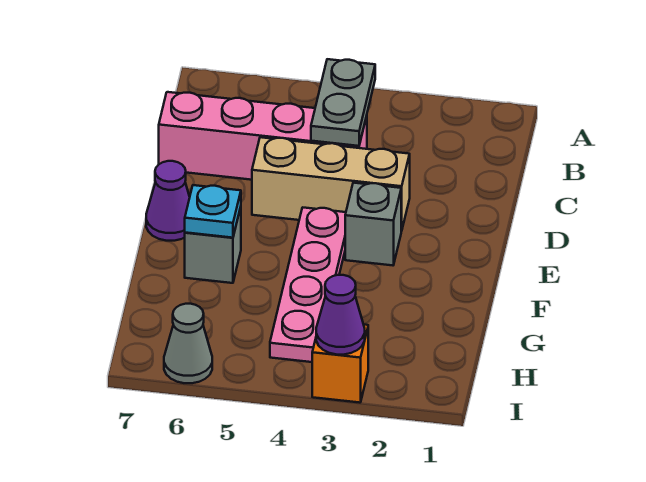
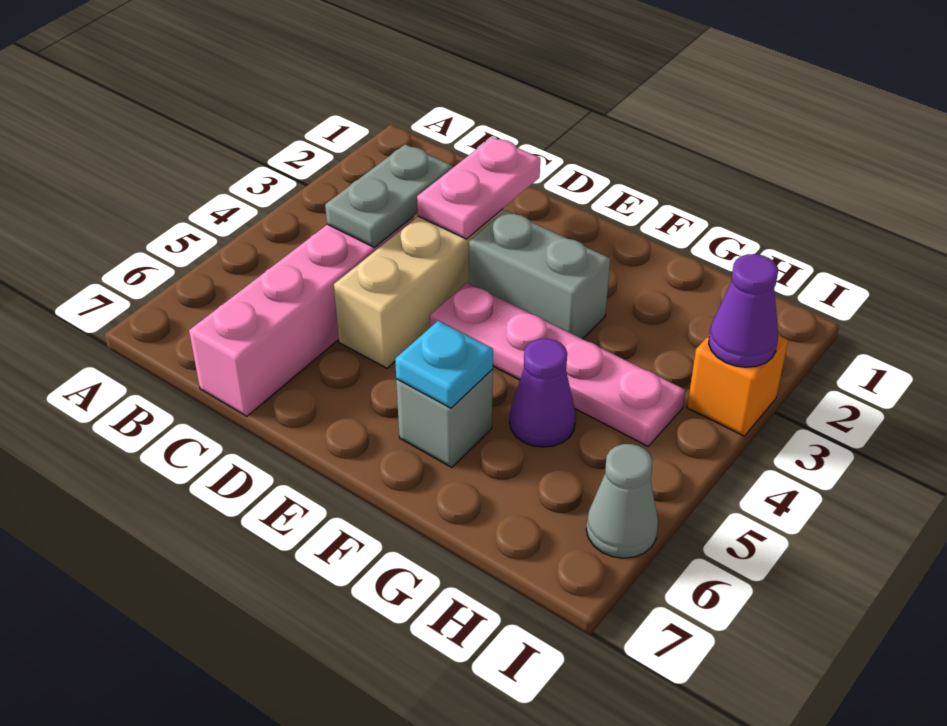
grey plate B4:C4 level 2 -> grey plate C3:C4 level 2
none -> pink plate D2:D3 level 2
grey brick E3 level 1 -> grey brick E3:F3 level 1
purple cone E7 level 1 -> purple cone G5 level 1

